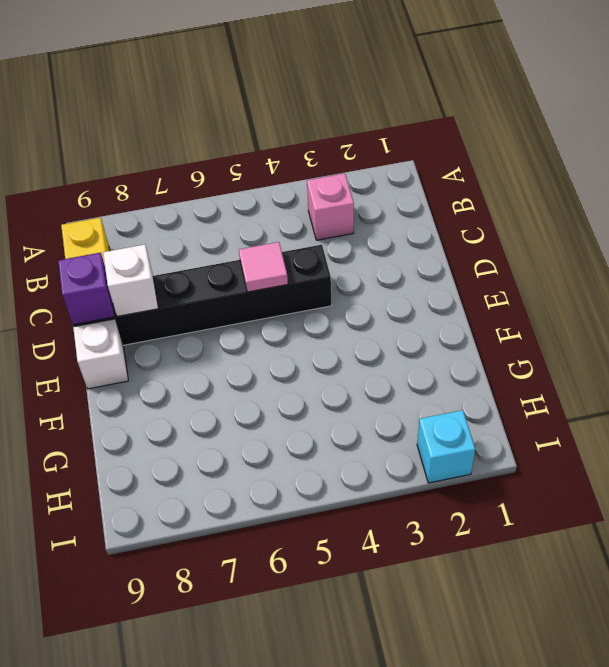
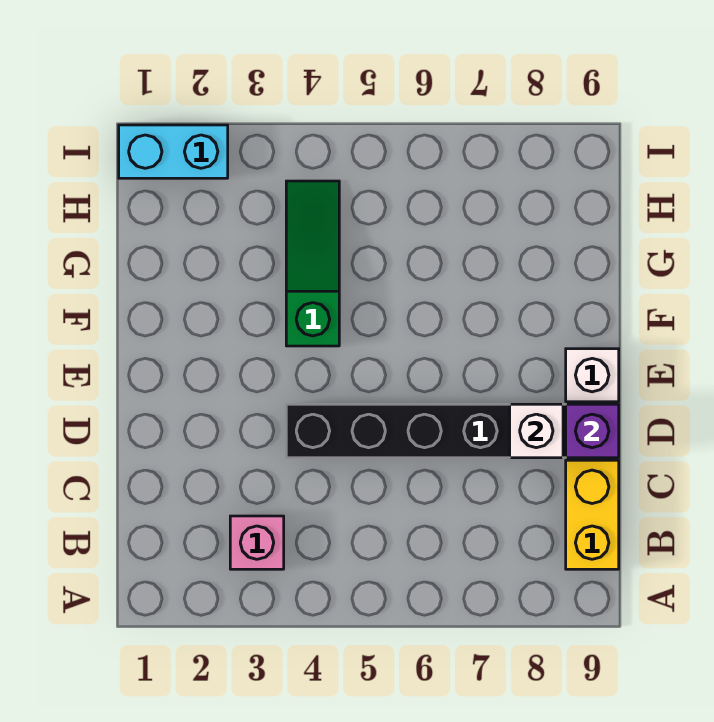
pink tile D5 level 2 -> none
none -> green slope F4:H4 level 1 top F
cyan brick I2 level 1 -> cyan brick I1:I2 level 1

